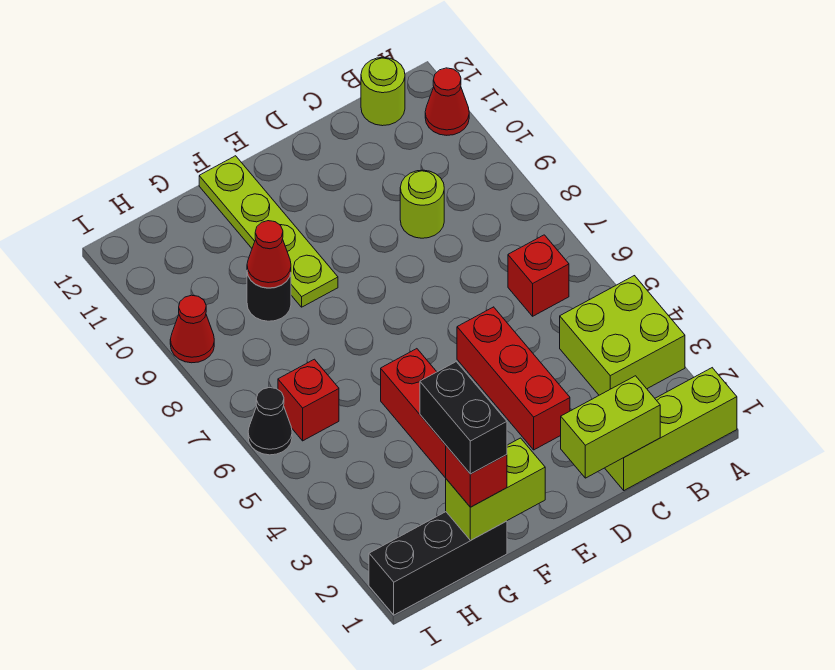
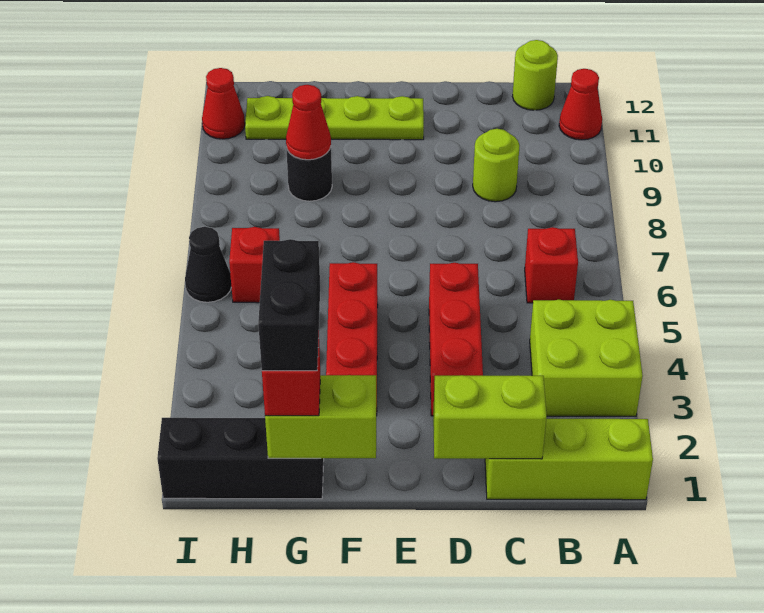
lime plate F9:F12 level 1 -> lime plate E11:H11 level 1
red cone I9 level 1 -> red cone I11 level 1

